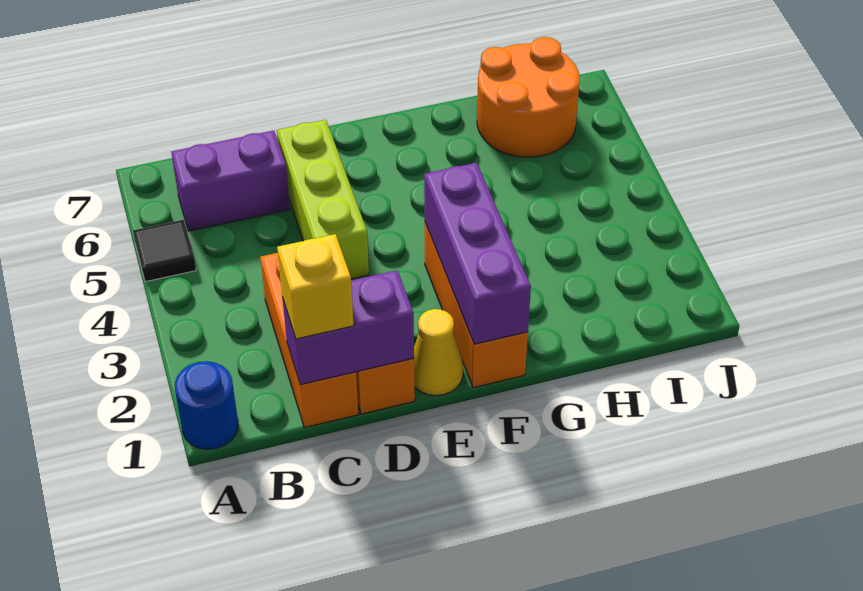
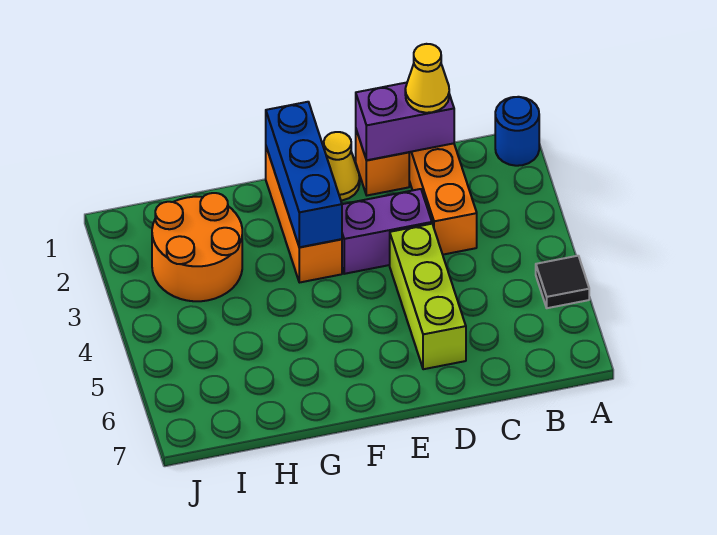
purple brick B6:C6 level 1 -> purple brick D3:E3 level 1
yellow brick C1 level 3 -> yellow cone C1 level 3
purple brick F1:F3 level 2 -> blue brick F1:F3 level 2
orange round brick H6:I7 level 1 -> orange round brick H2:I3 level 1

